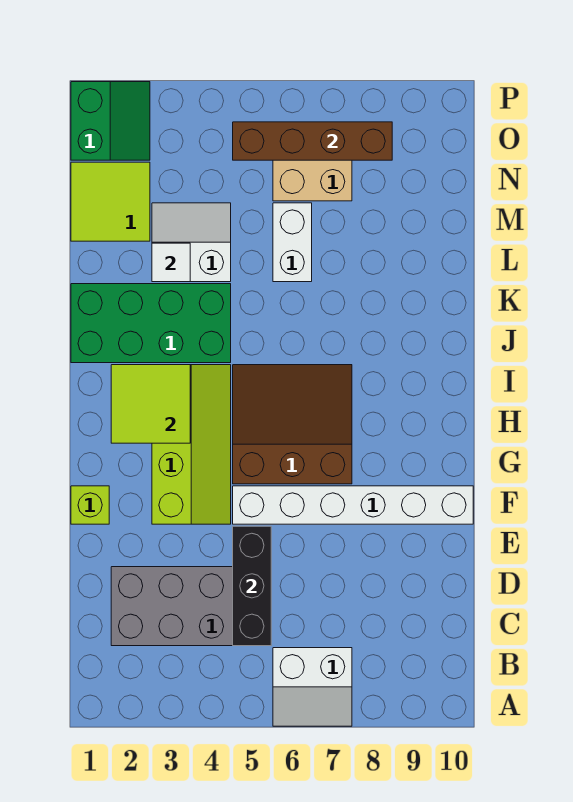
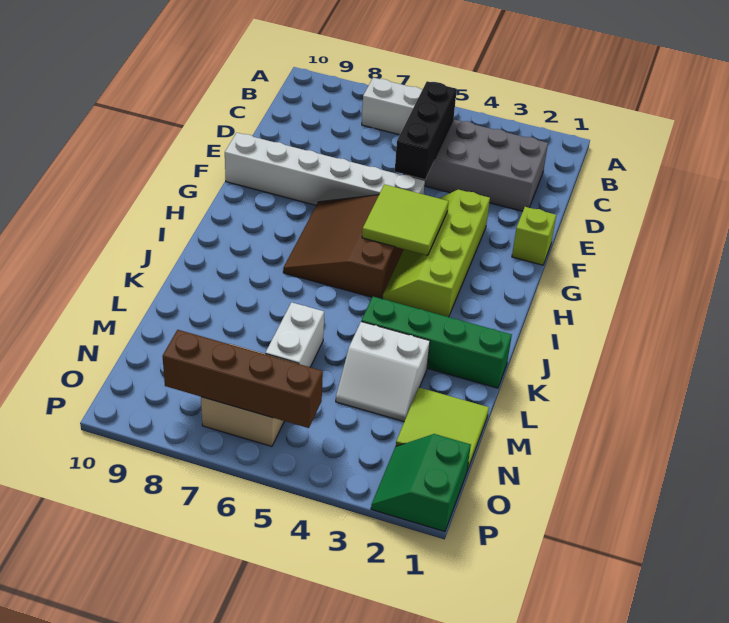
brown slope G5:I7 level 1 top G -> brown slope G5:I7 level 1 top 5
lime tile H2:I3 level 2 -> lime tile G4:H5 level 2
green brick J1:K4 level 1 -> green brick K1:K4 level 1
white tile L3 level 2 -> none

